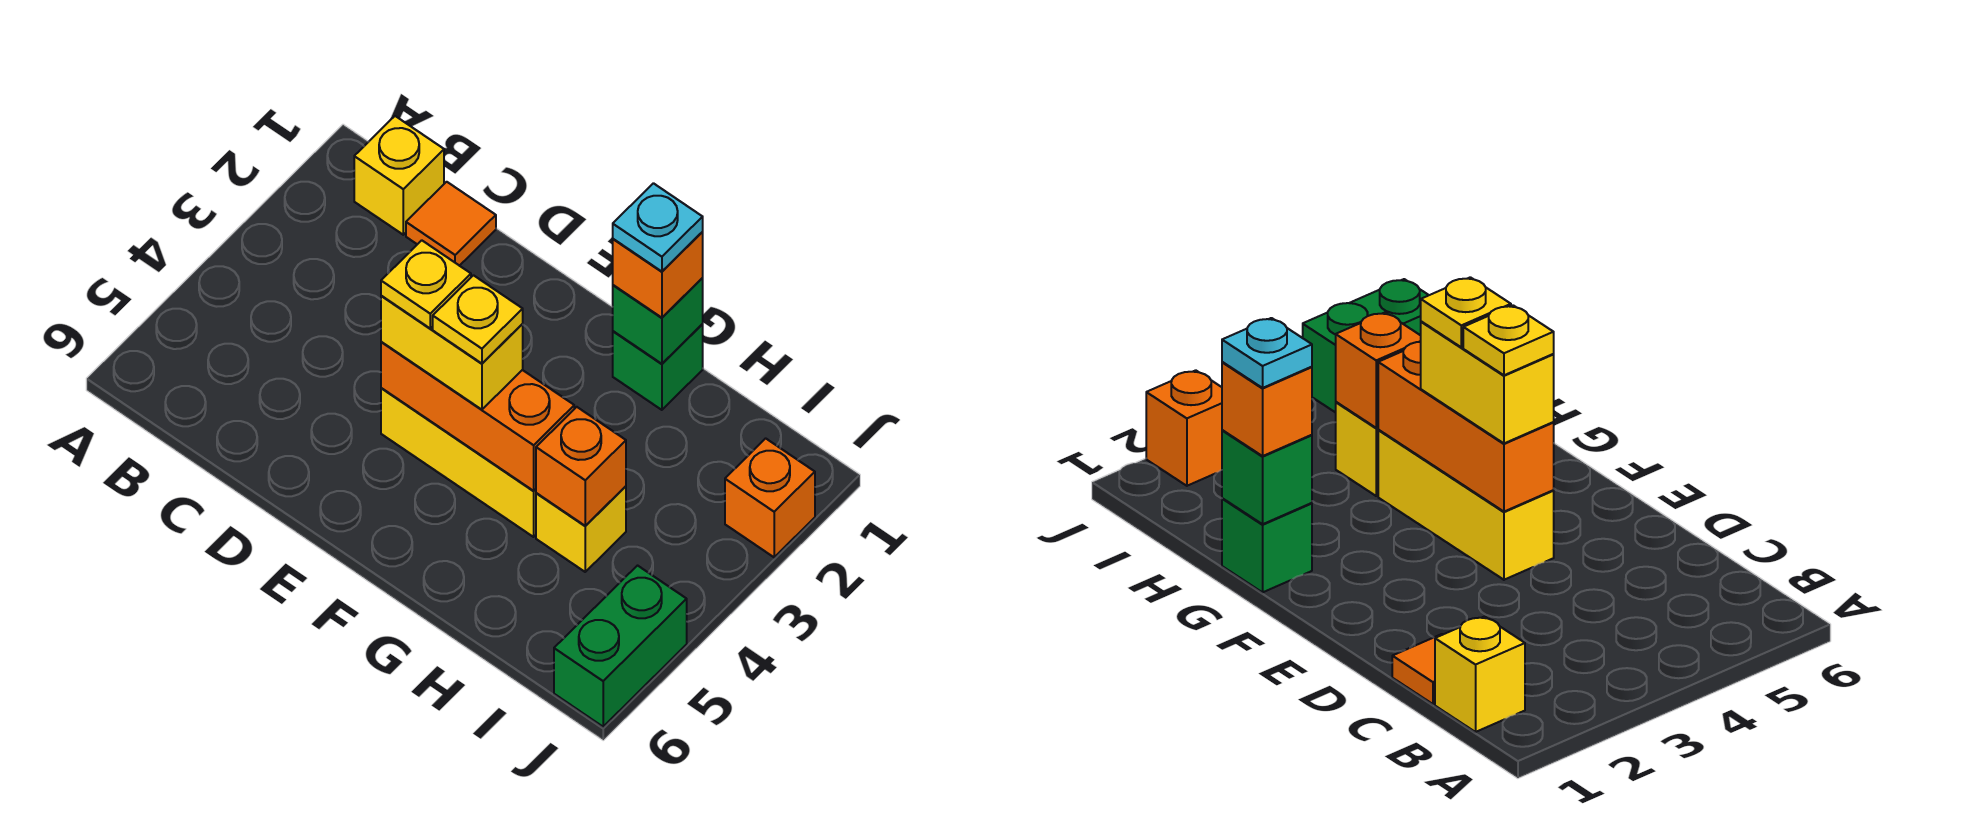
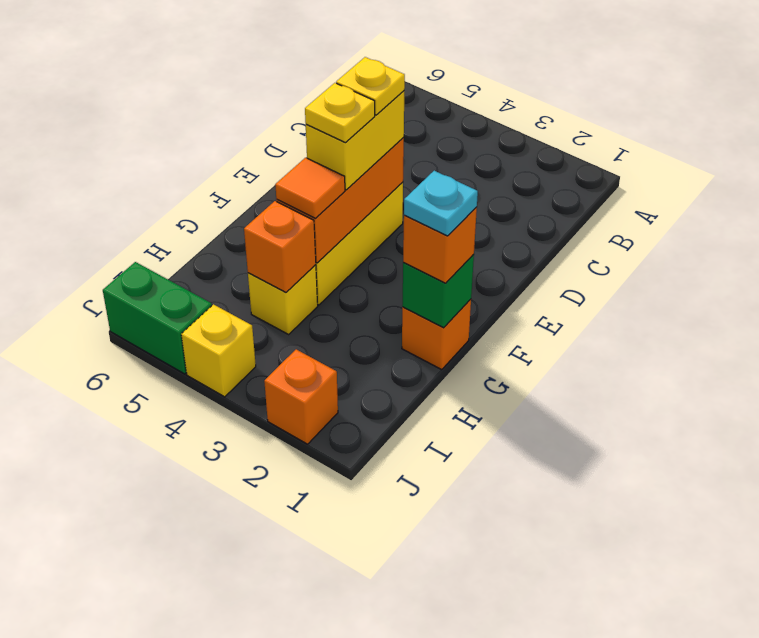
yellow brick B1 level 1 -> yellow brick J4 level 1
orange tile C1 level 1 -> orange tile G4 level 3
green brick G1 level 1 -> orange brick G1 level 1

